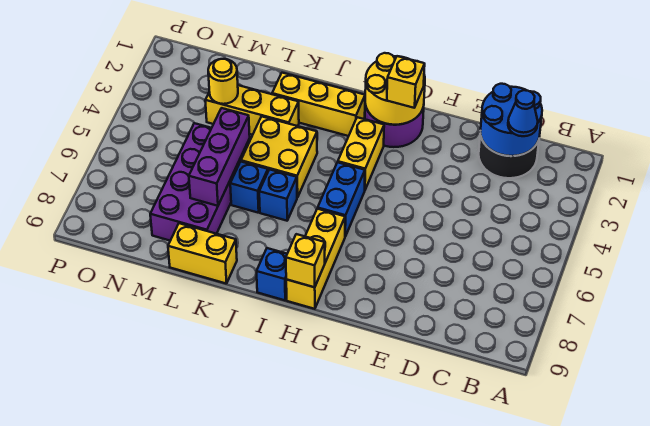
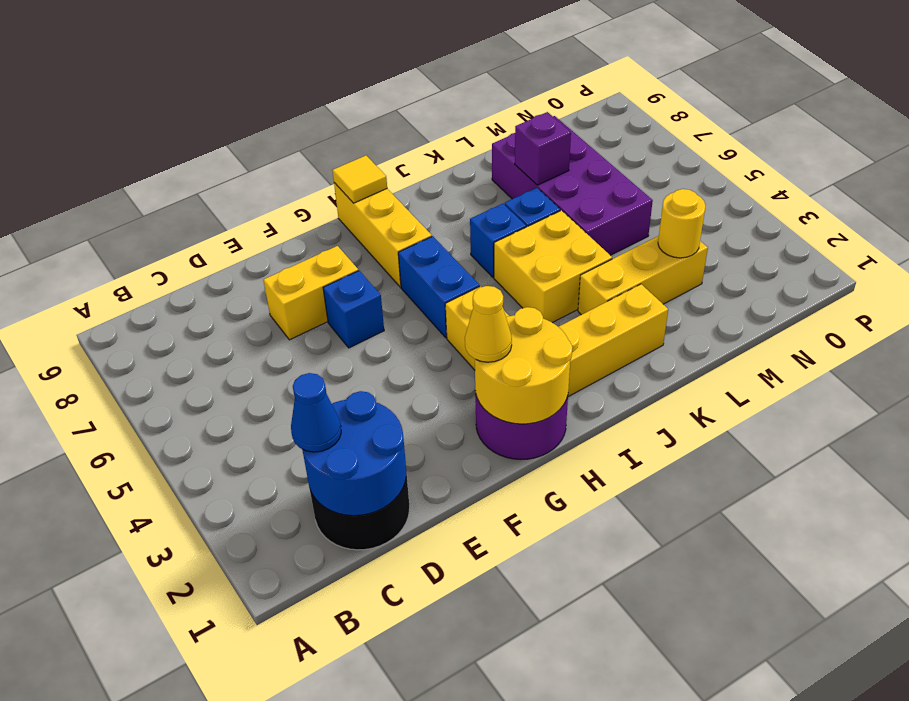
yellow brick G2 level 3 -> yellow cone G2 level 3
yellow brick H9 level 2 -> yellow tile H9 level 2
blue brick I9 level 1 -> blue brick F6 level 1
yellow brick K9:L9 level 1 -> yellow brick E7:F7 level 1
purple brick L5:L7 level 2 -> purple brick L7 level 2

